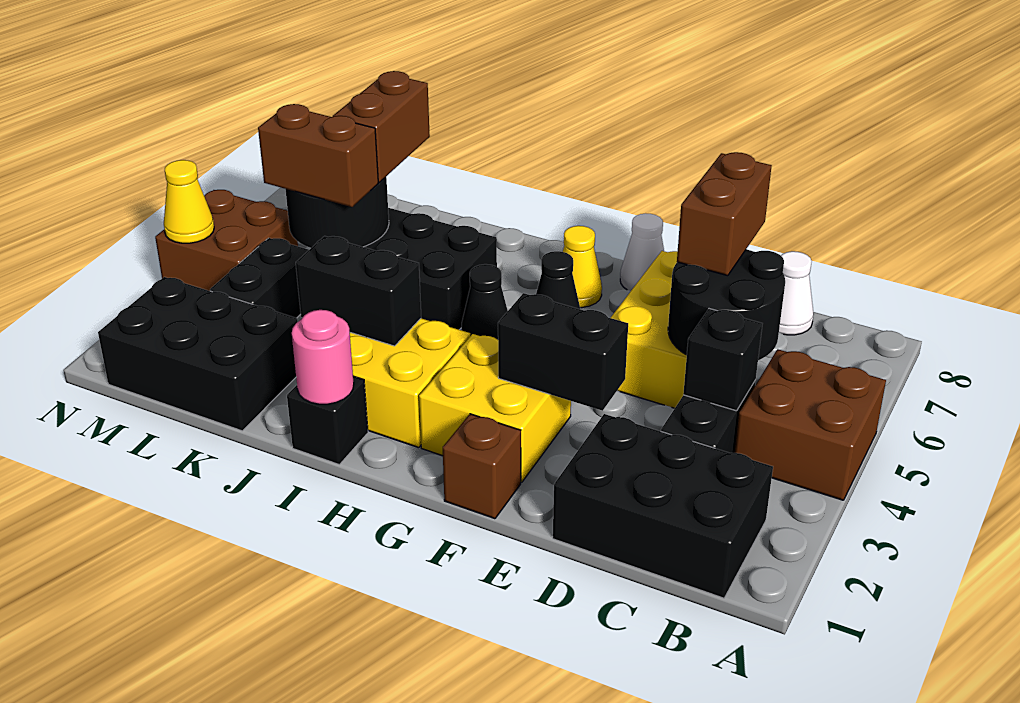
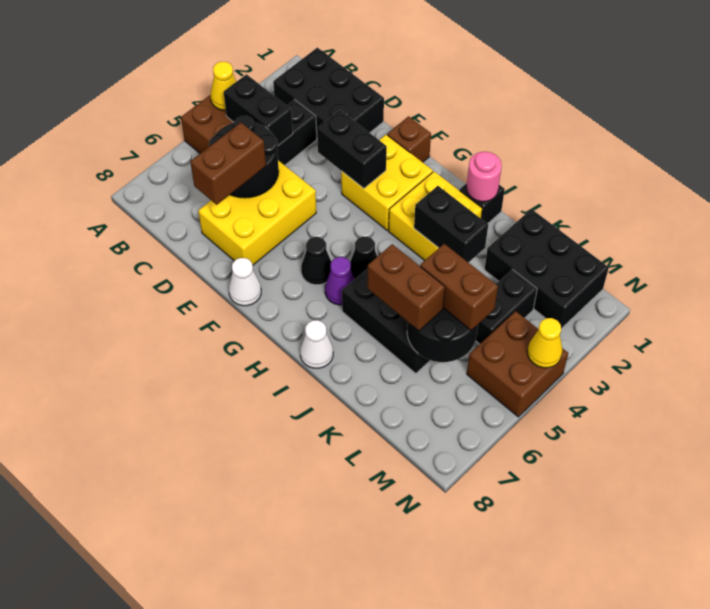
black brick C4 level 2 -> black brick B4:C4 level 2
white cone C8 level 1 -> white cone I8 level 1
yellow cone G7 level 1 -> yellow cone A4 level 2
none -> purple cone H6 level 1
brown brick K6:K7 level 3 -> brown brick J6:K6 level 3

